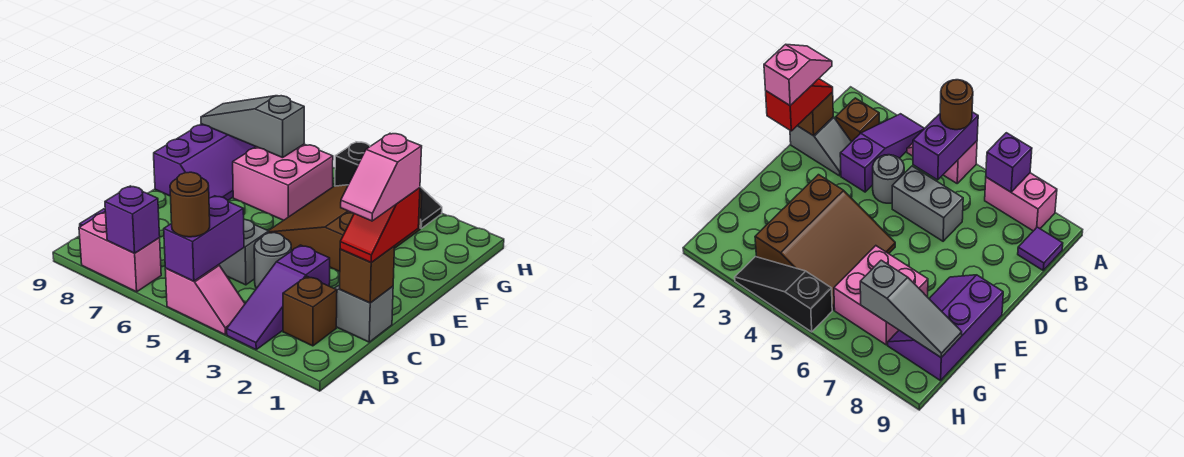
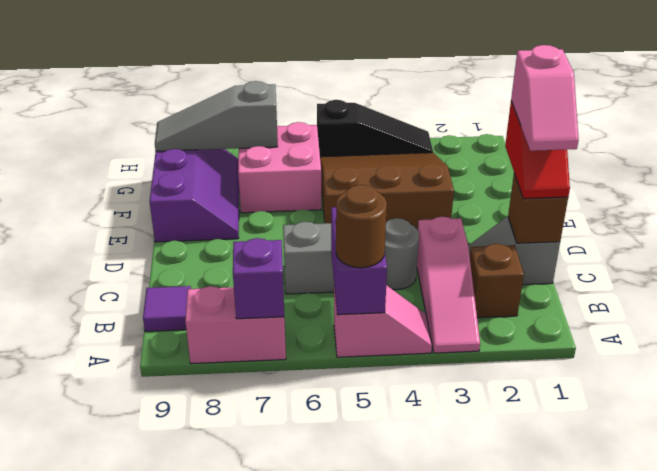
purple slope A3:C3 level 1 top C -> pink slope A3:C3 level 1 top C
brown slope E3:G5 level 1 top 3 -> brown slope E3:G5 level 1 top E

